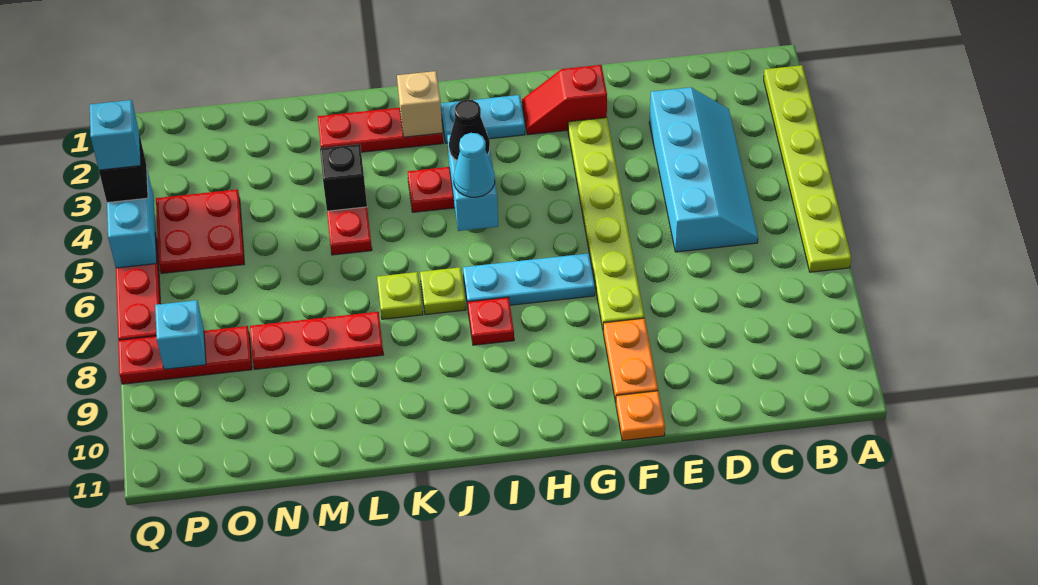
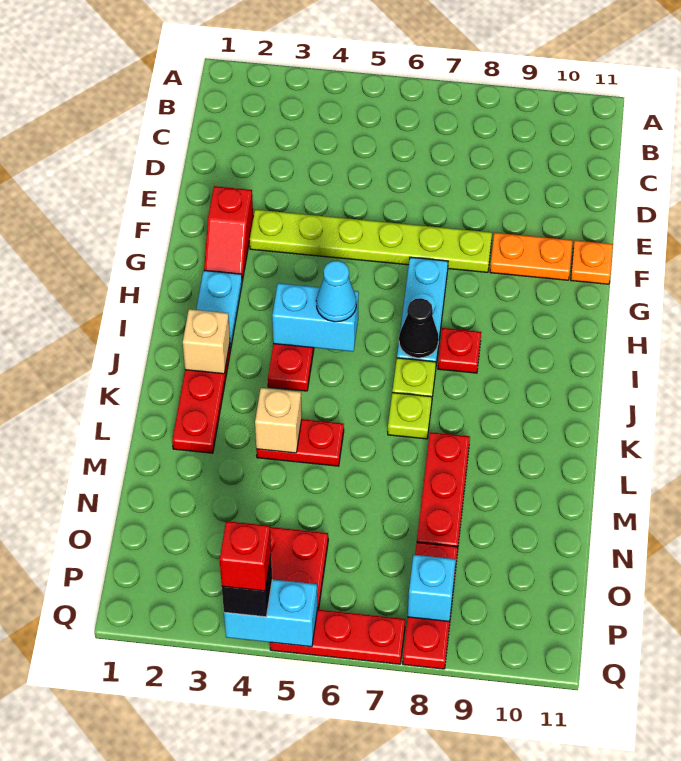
lime plate A2:A7 level 1 -> none
cyan slope C3:D6 level 1 top D -> none
black cone I4 level 3 -> black cone I7 level 2
black brick L4 level 2 -> tan brick L4 level 2
cyan brick Q4 level 4 -> red brick Q4 level 4

